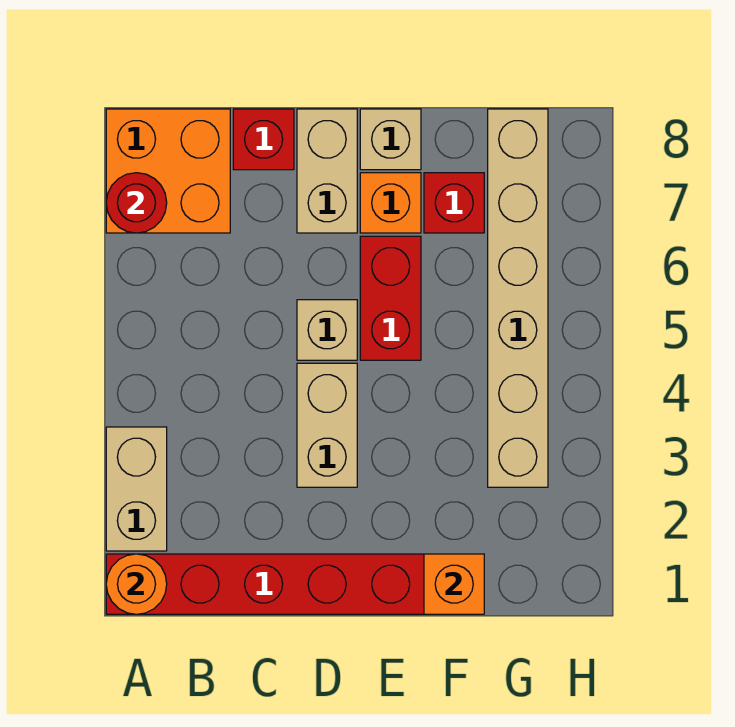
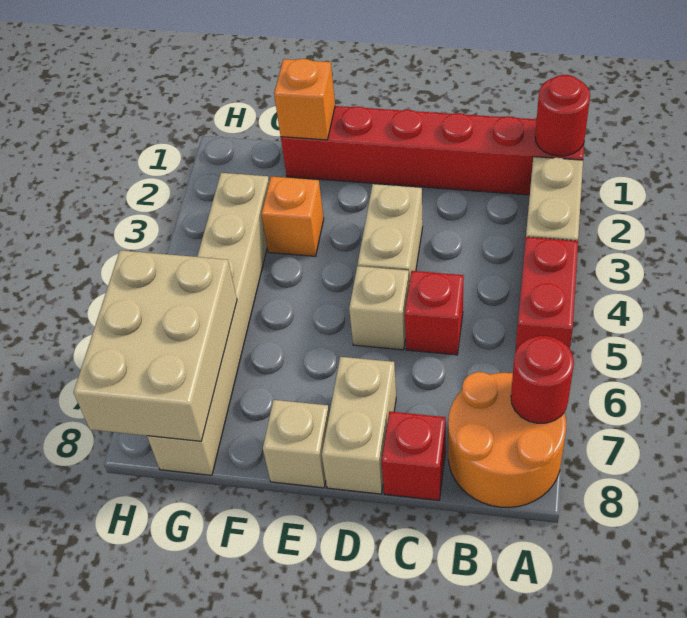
orange round brick A1 level 2 -> red round brick A1 level 2
orange brick A7:B8 level 1 -> orange round brick A7:B8 level 1
red brick E5:E6 level 1 -> red brick A4:A5 level 1
orange brick E7 level 1 -> orange brick F3 level 1
red brick F7 level 1 -> red brick C5 level 1
none -> tan brick G6:H8 level 2

